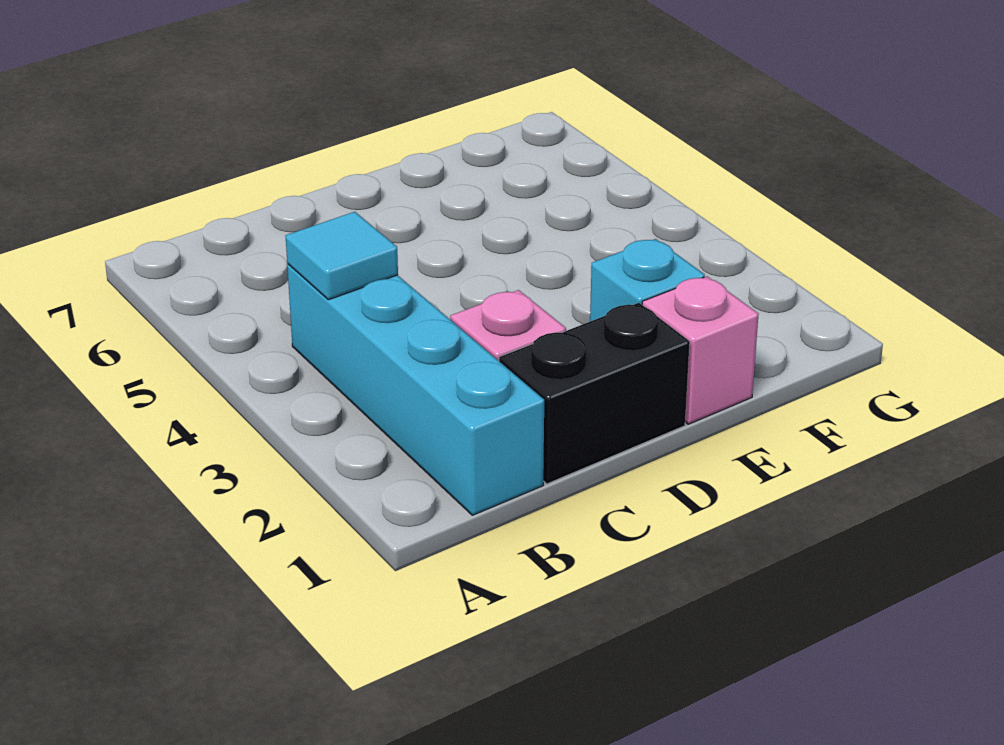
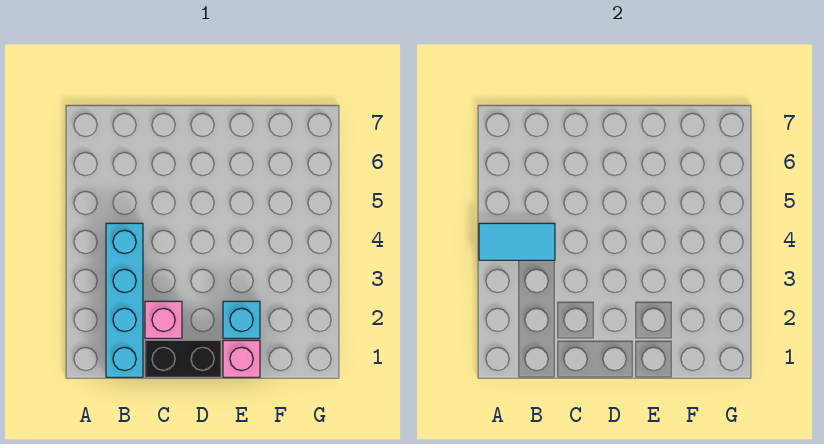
cyan tile B4 level 2 -> cyan tile A4:B4 level 2

